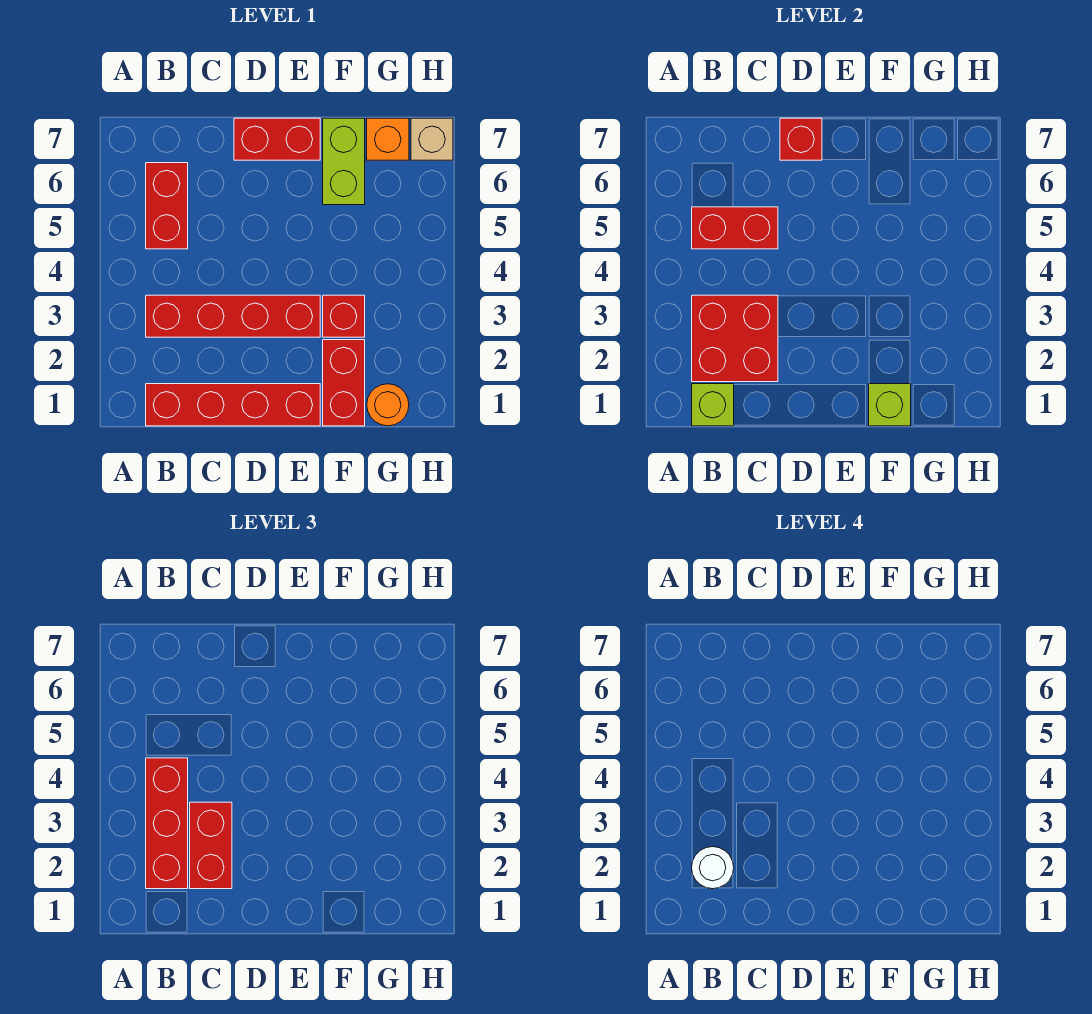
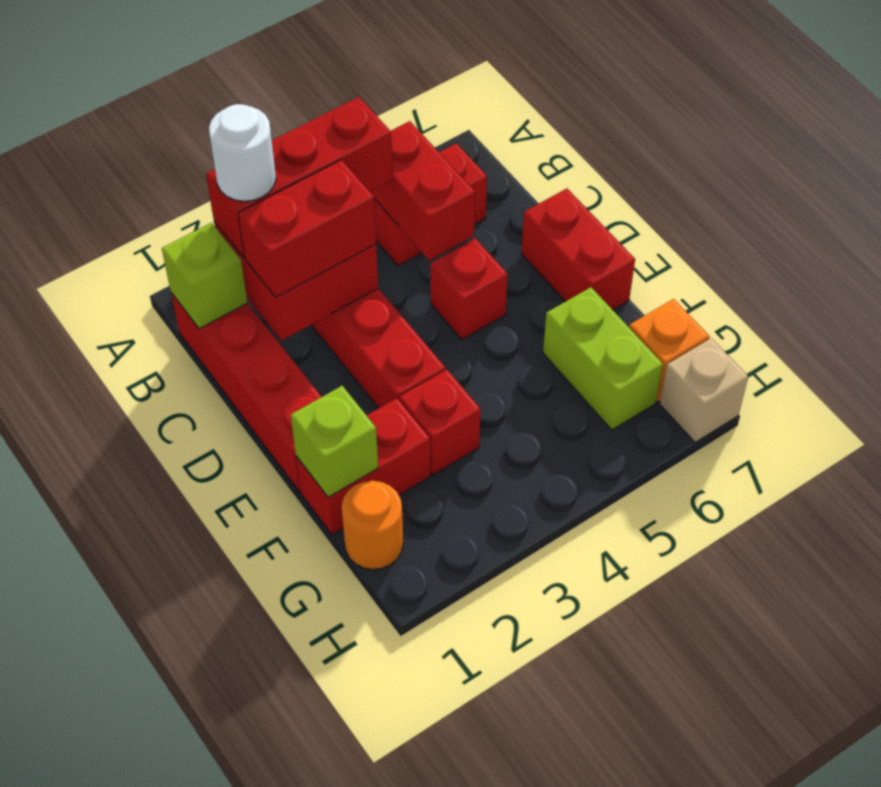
red brick D7 level 2 -> red brick D5 level 1
lime brick F6:F7 level 1 -> lime brick F6:G6 level 1

